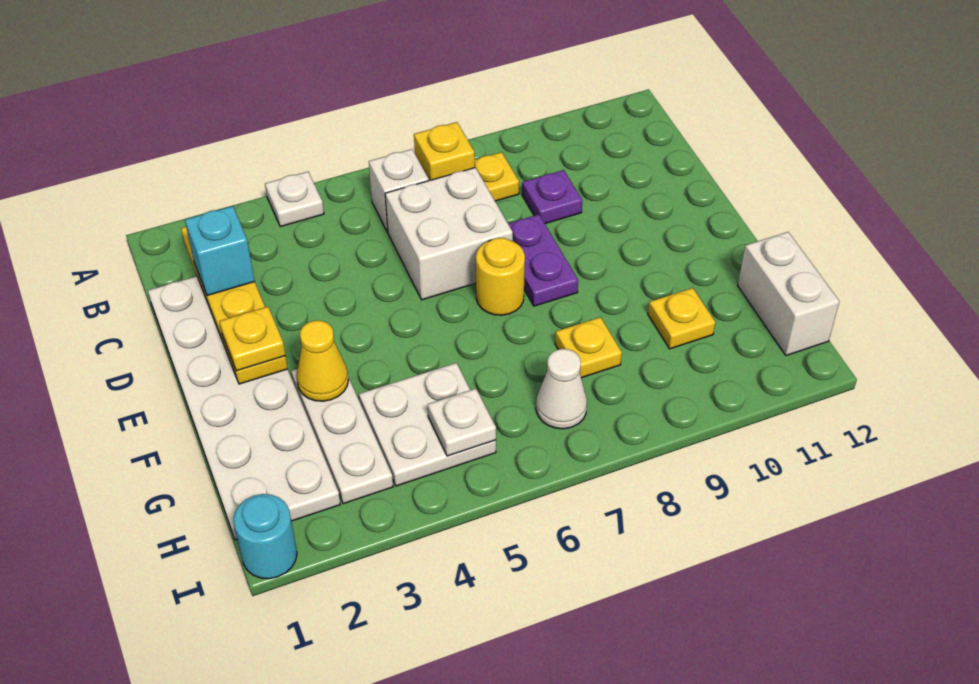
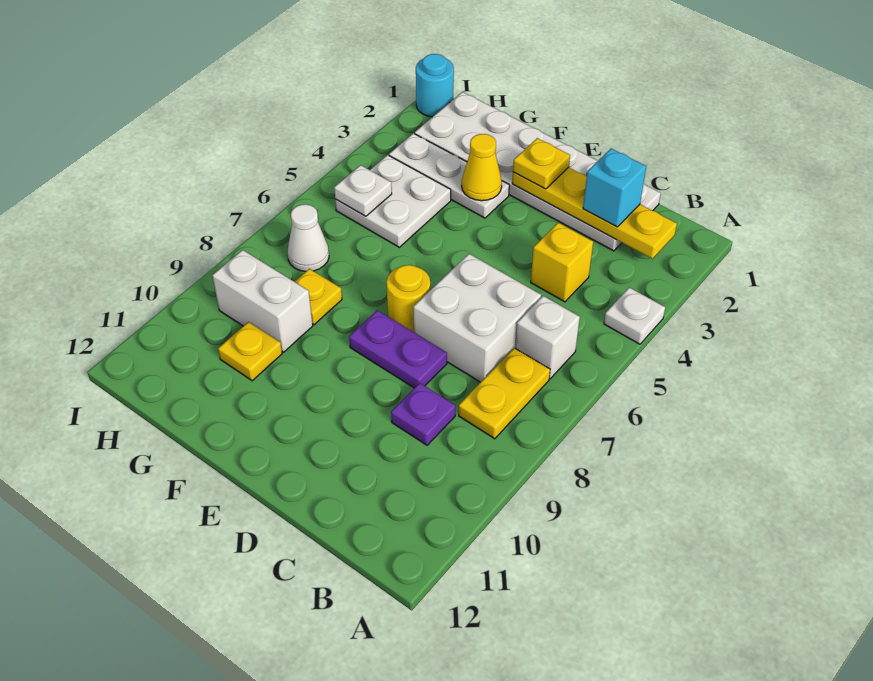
yellow brick B7 level 2 -> yellow brick C4 level 1
white brick G12:H12 level 1 -> white brick G9:H9 level 1

